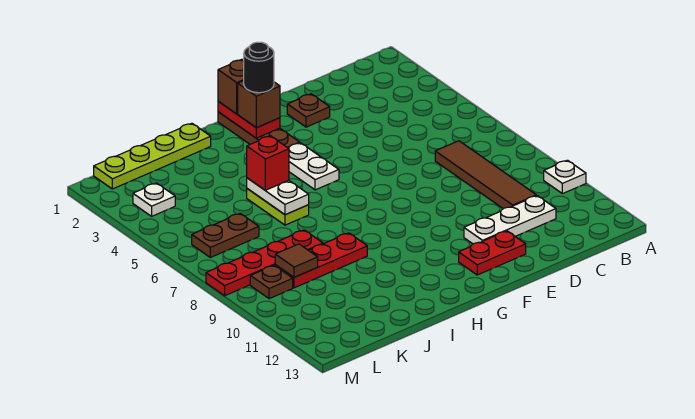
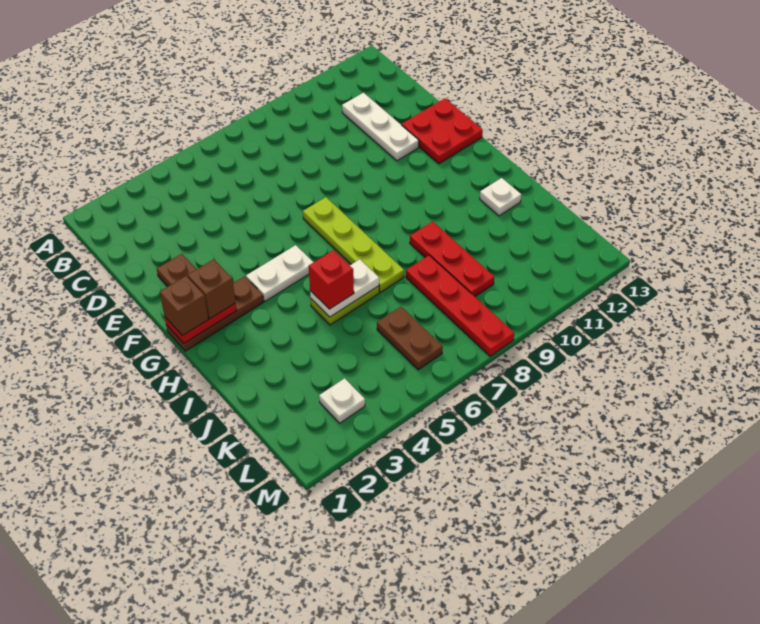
white plate A10 level 1 -> white plate I12 level 1
brown tile C7:C10 level 1 -> none
red plate E12:F12 level 1 -> red plate E12:F13 level 1
black round brick G2 level 4 -> none
lime plate I1:L1 level 1 -> lime plate F7:I7 level 1
brown tile K9 level 2 -> none
brown plate L9 level 1 -> none

